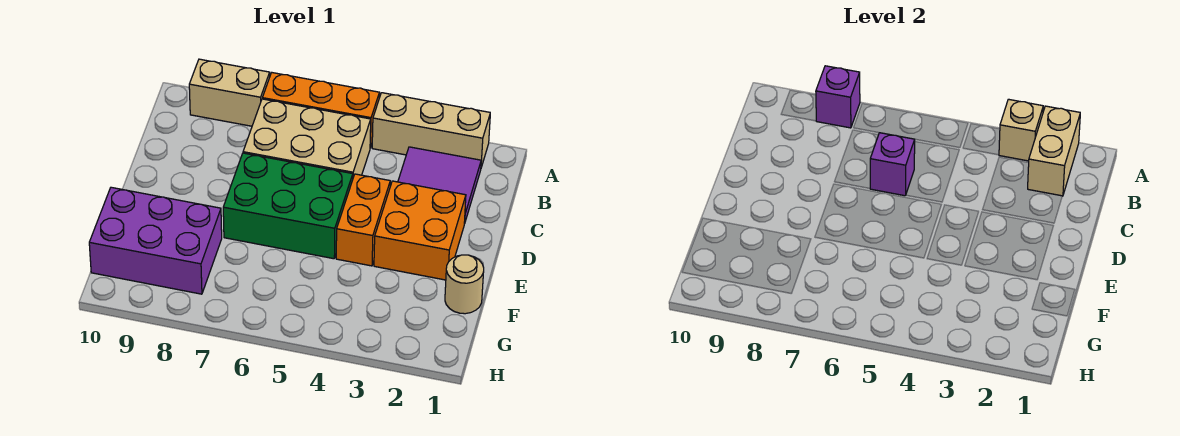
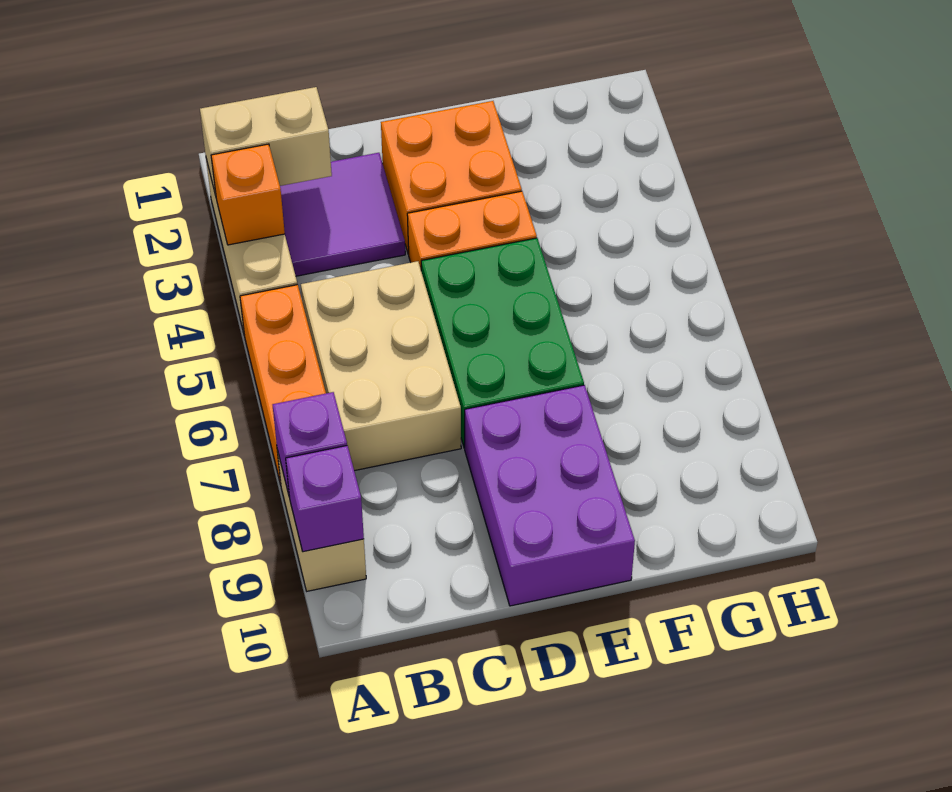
tan brick A3 level 2 -> orange brick A3 level 2
purple brick C6 level 2 -> purple brick A9 level 2
tan round brick F1 level 1 -> none
purple brick F8:G10 level 1 -> purple brick D8:E10 level 1

